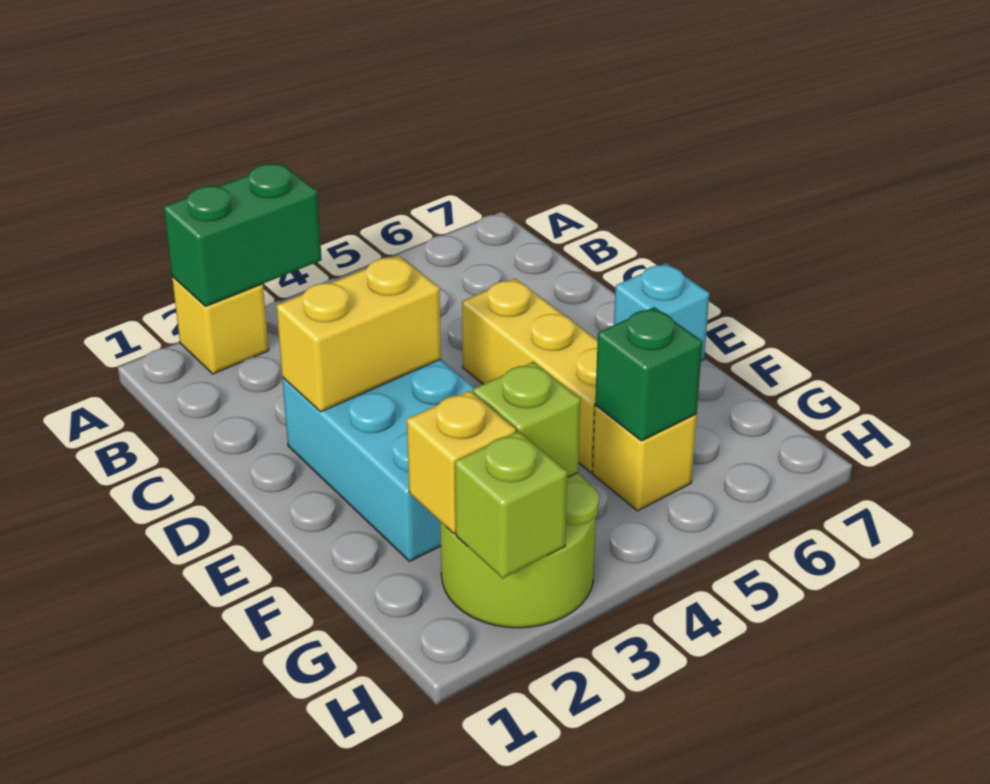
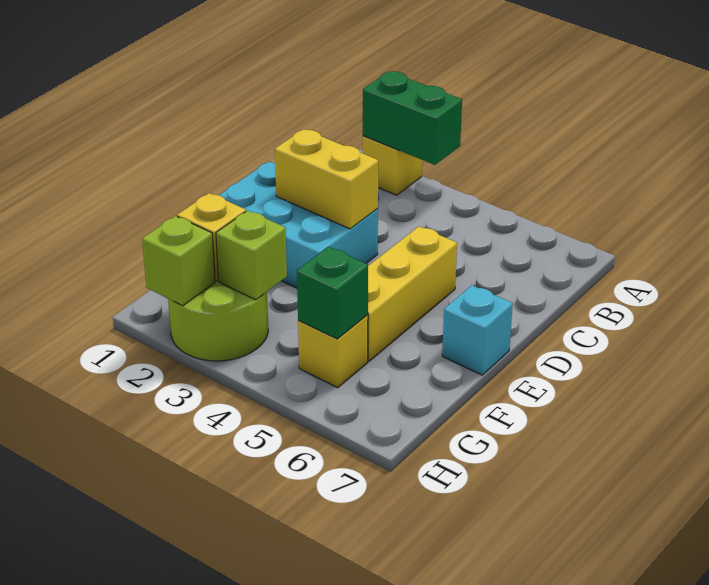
cyan brick D2:F3 level 1 -> cyan brick D1:E3 level 1

